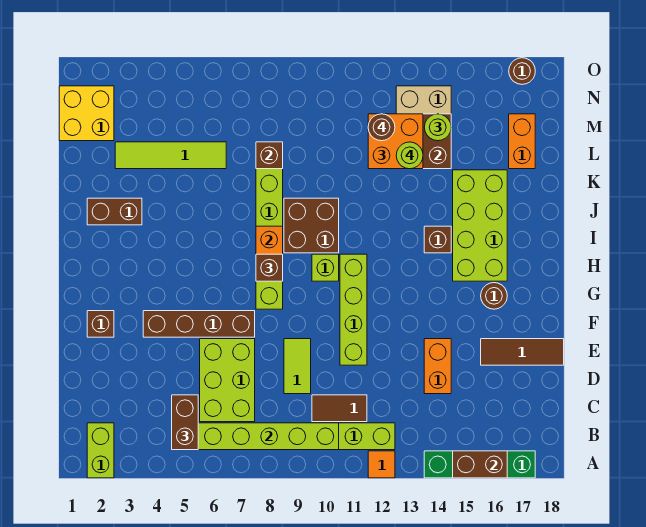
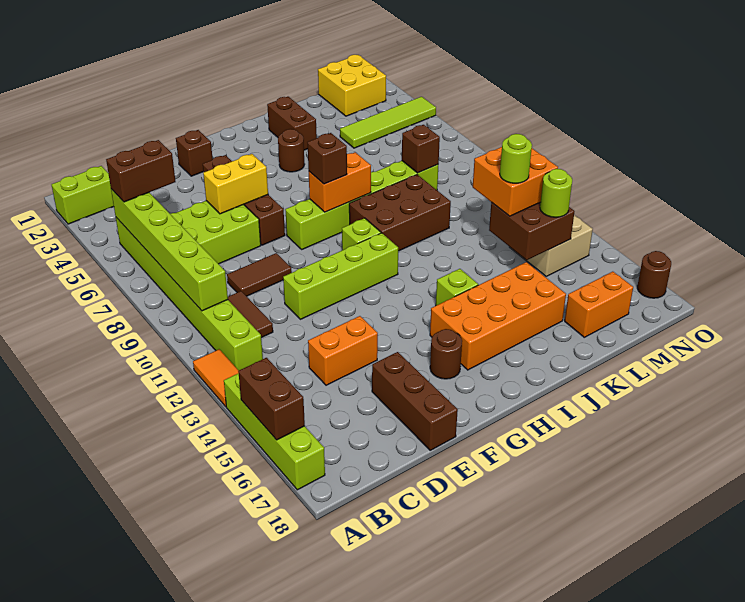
orange tile A12 level 1 -> orange tile A12:A13 level 1
green brick A14:A17 level 1 -> lime brick A14:A17 level 1
lime tile D9:E9 level 1 -> brown tile D9:E9 level 1
none -> yellow brick E6:F6 level 2
brown tile E16:E18 level 1 -> brown brick E16:E18 level 1
lime brick H15:K16 level 1 -> orange brick H15:K16 level 1
brown brick I9:J10 level 1 -> brown brick I9:K10 level 1
brown brick I14 level 1 -> lime brick I14 level 1
lime tile L3:L6 level 1 -> lime tile L4:O4 level 1
brown round brick M12 level 4 -> brown round brick I4 level 1

